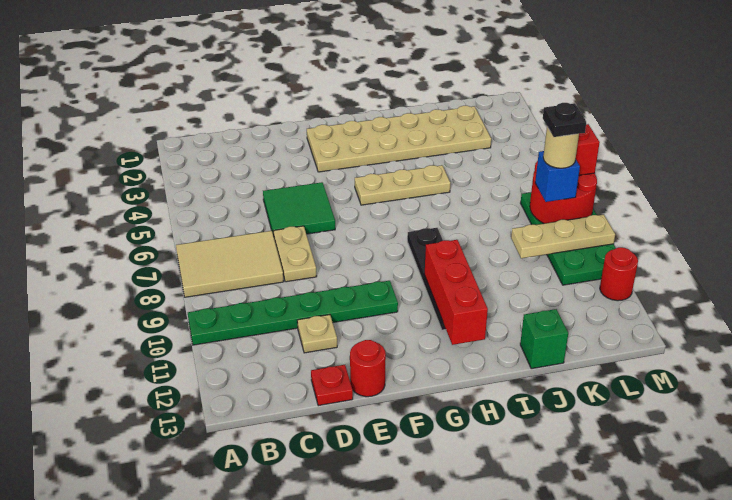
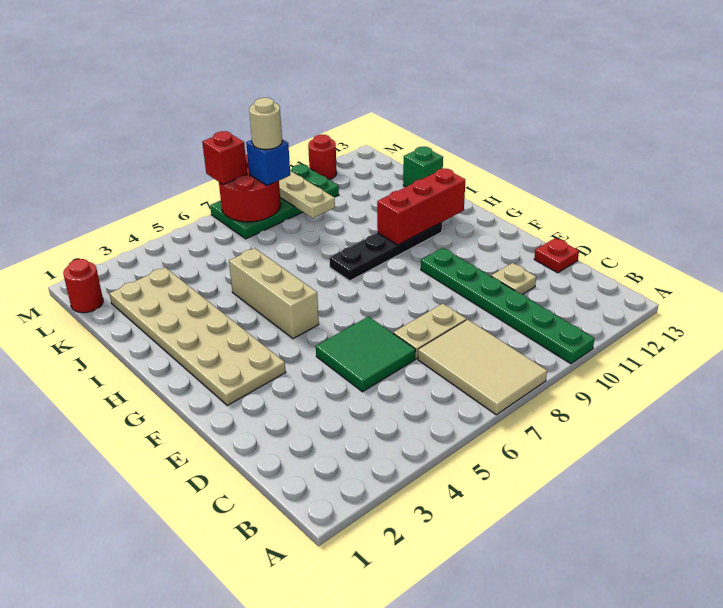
red round brick E13 level 1 -> red round brick L1 level 1
tan plate G5:I5 level 1 -> tan brick G5:I5 level 1
black plate L8 level 5 -> none

